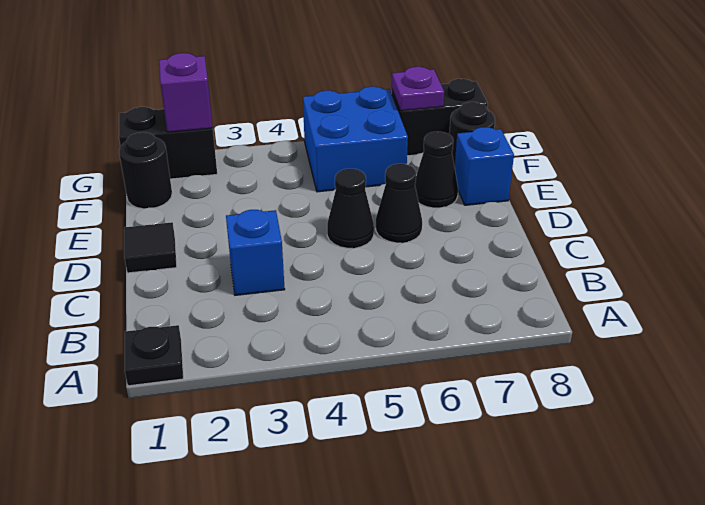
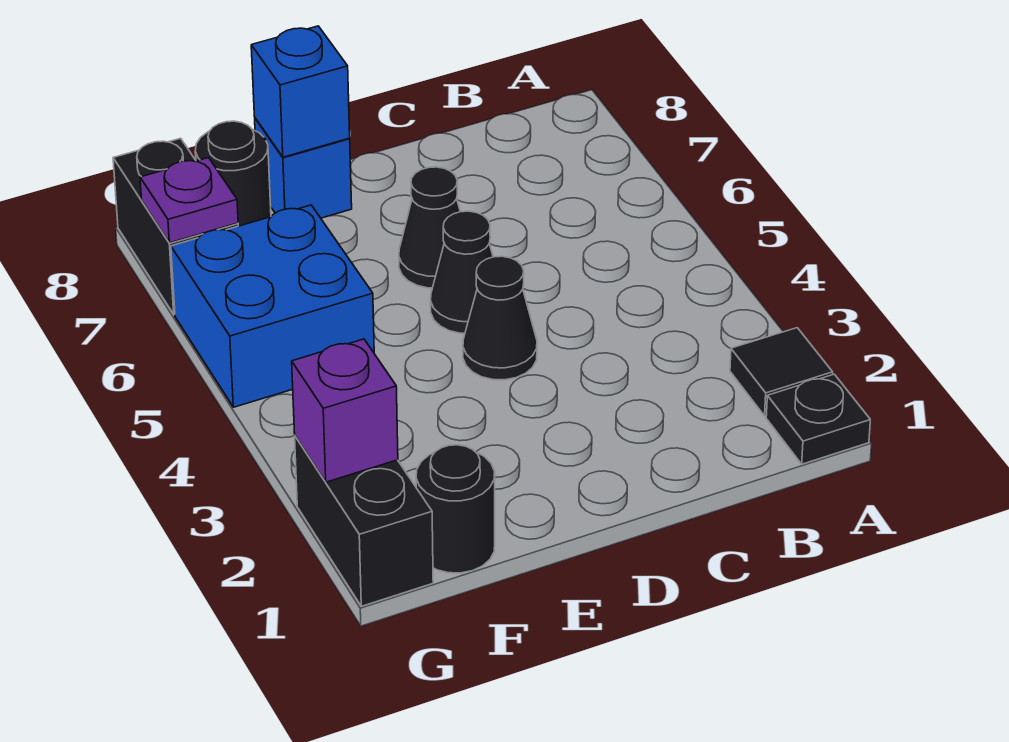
blue brick C3 level 1 -> blue brick E8 level 2
black tile D1 level 1 -> black tile A2 level 1
black cone E7 level 1 -> black cone D4 level 1

